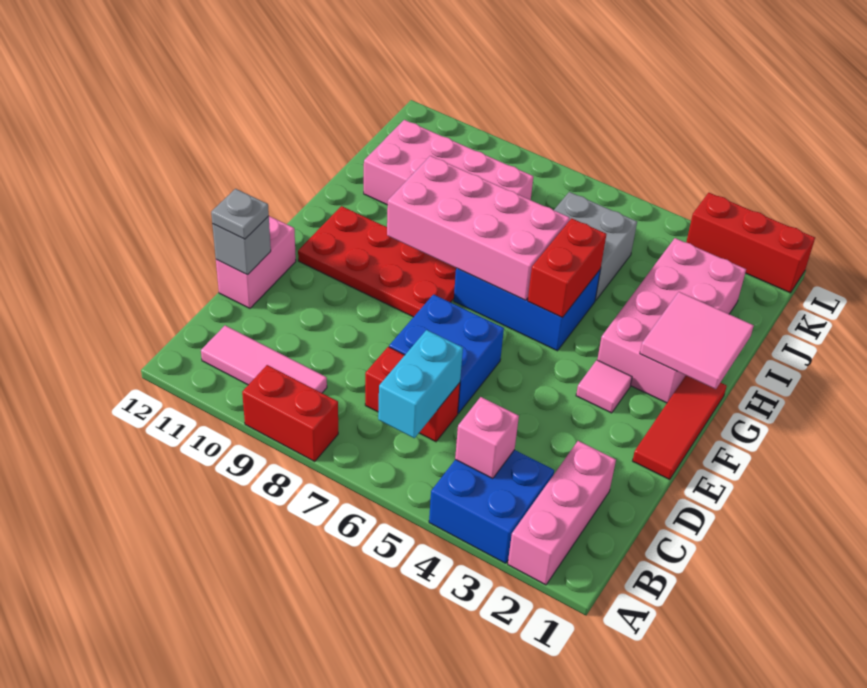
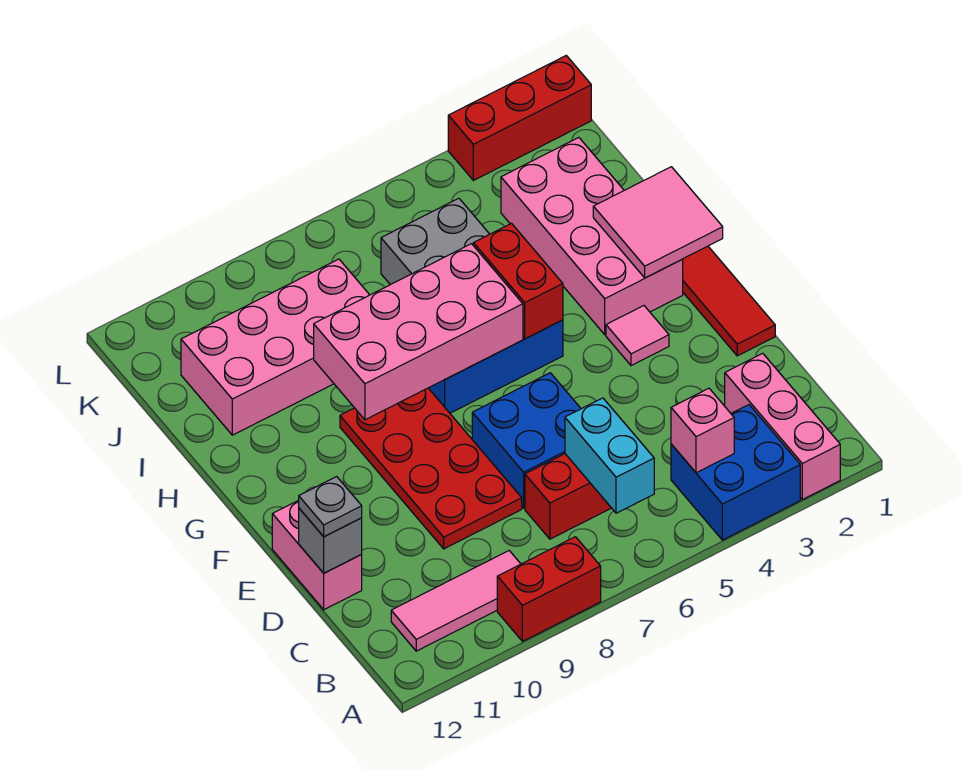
red plate F8:G11 level 1 -> red plate D8:G9 level 1

